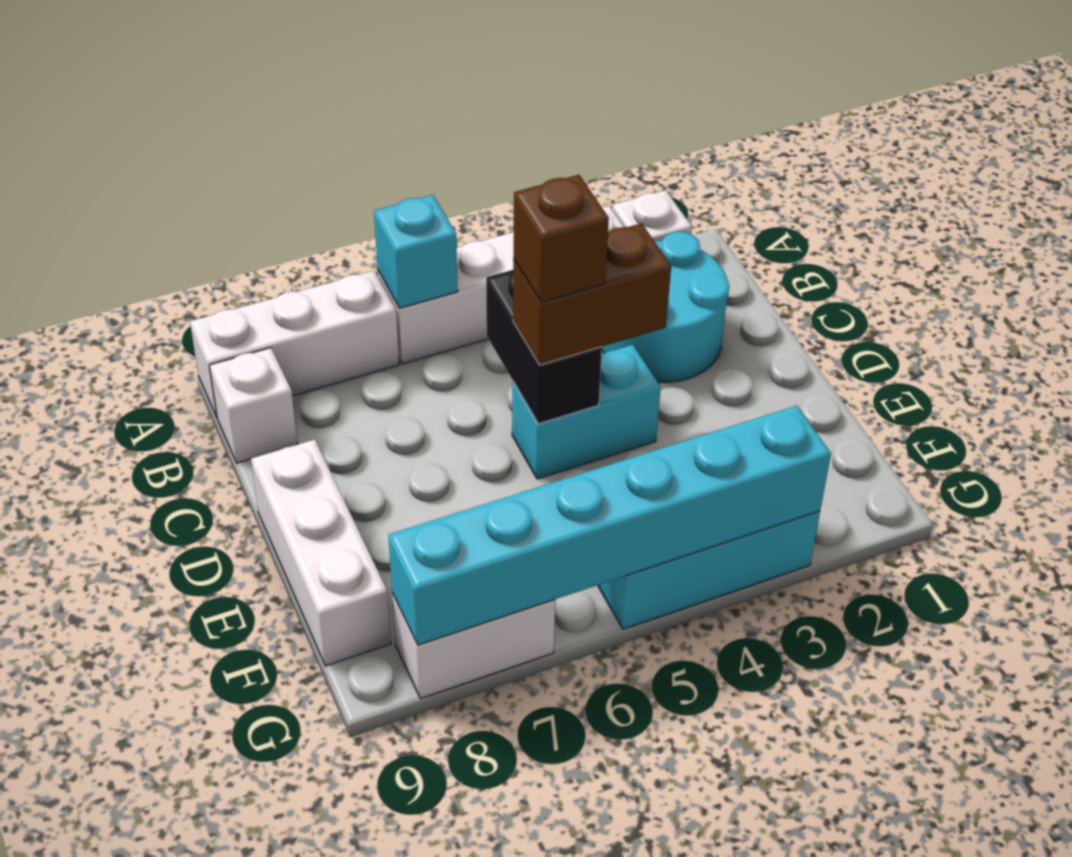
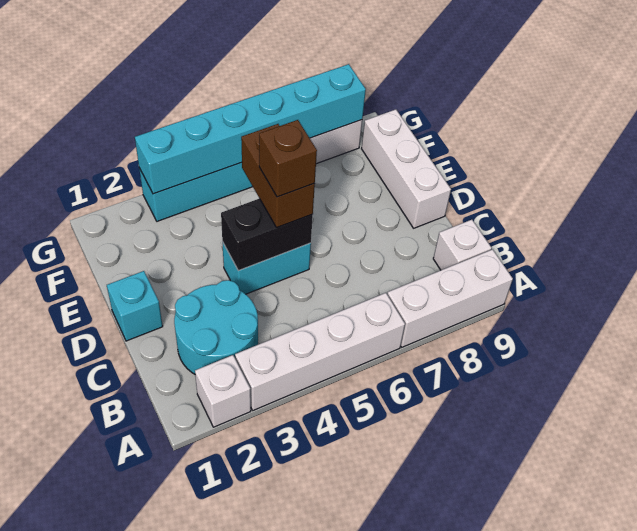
cyan brick A6 level 2 -> cyan brick D1 level 1
black brick C5:D5 level 2 -> black brick D4:D5 level 2
brown brick D4:D5 level 3 -> brown brick D5:E5 level 3

